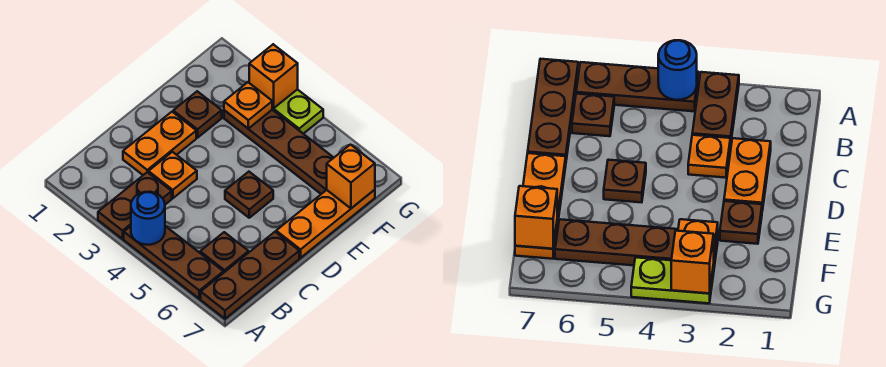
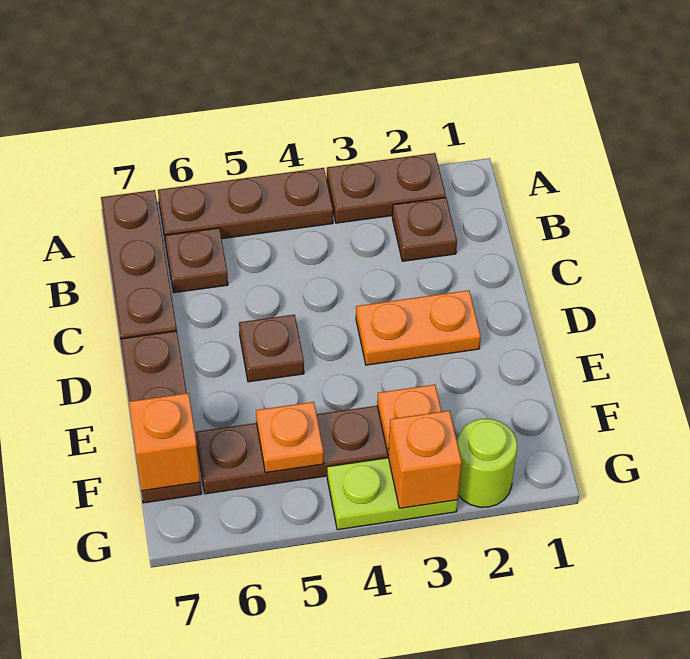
brown plate A3:B3 level 1 -> brown plate A2:A3 level 1
blue round brick A4 level 2 -> none
orange plate C2:D2 level 1 -> orange plate D2:D3 level 1
orange plate C3 level 1 -> orange plate F5 level 2
orange plate D7:F7 level 1 -> brown plate D7:F7 level 1
brown plate E2 level 1 -> brown plate B2 level 1
none -> lime round brick G2 level 1

